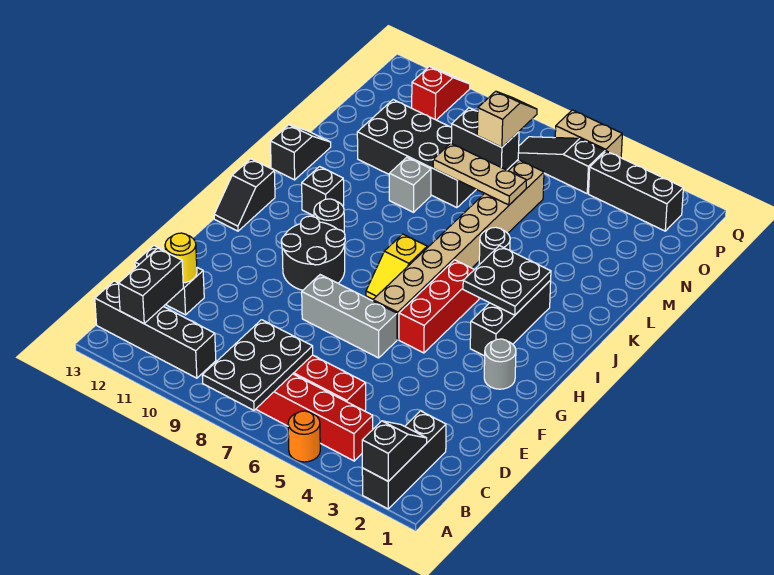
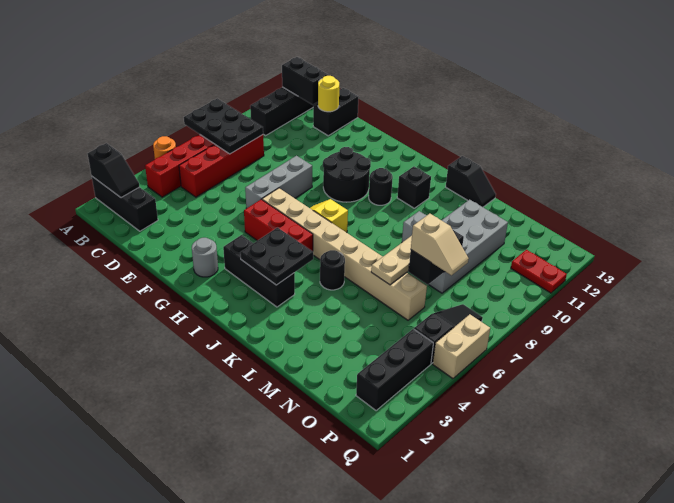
black slope H13:I13 level 1 top I -> none
black brick M8:N11 level 1 -> grey brick M8:N11 level 1
red slope P11:Q11 level 1 top P -> red plate P11:Q11 level 1

